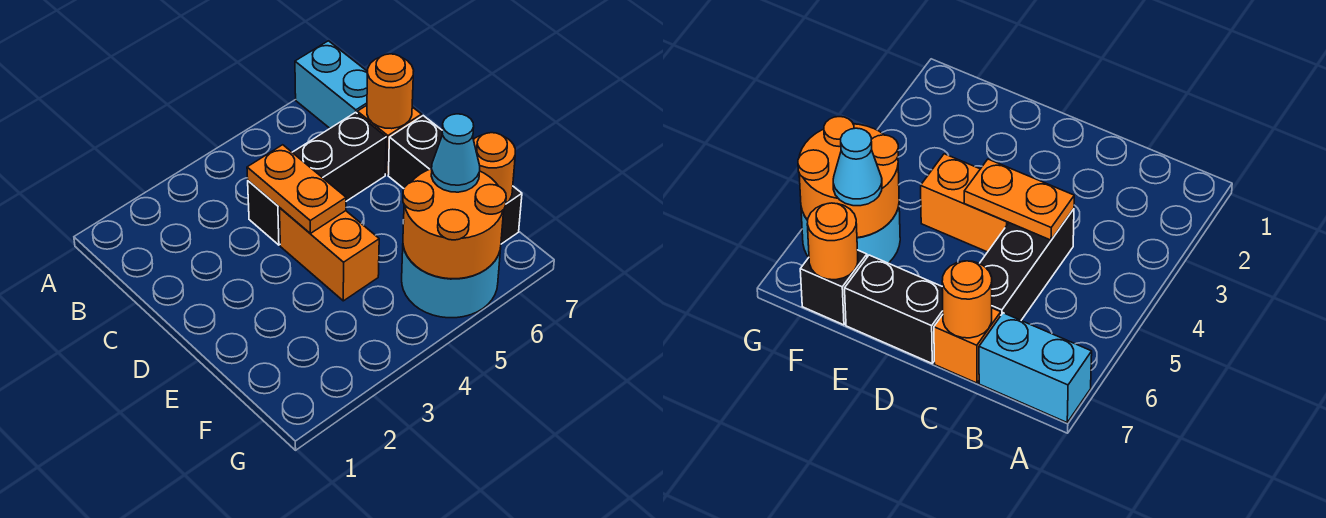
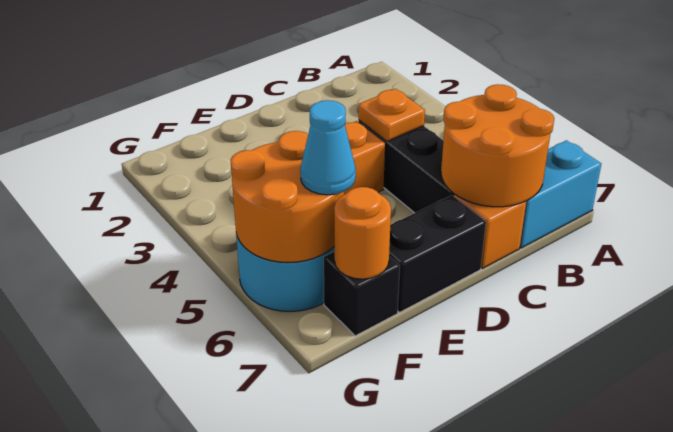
orange plate C4:D4 level 2 -> orange plate C4 level 2
orange round brick C7 level 2 -> orange round brick B6:C7 level 2

